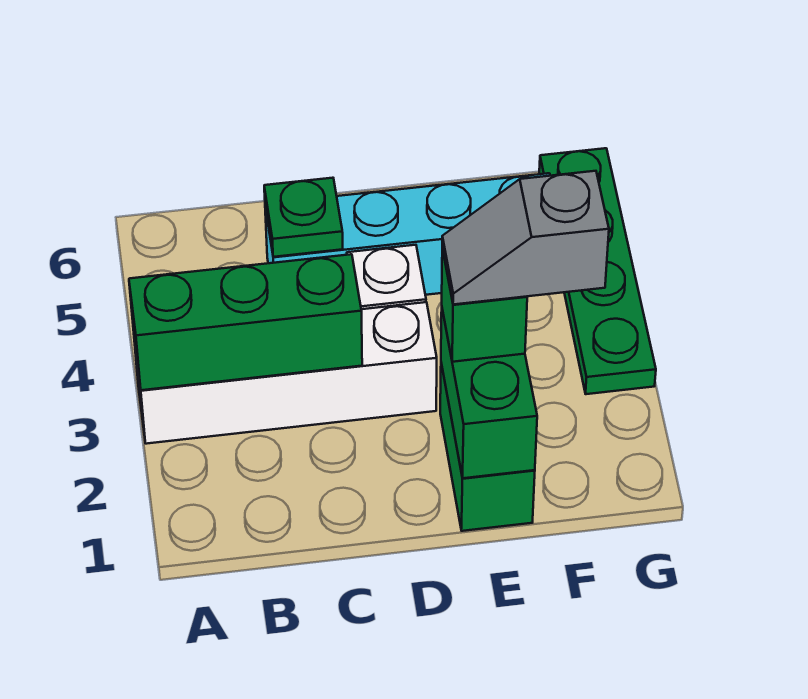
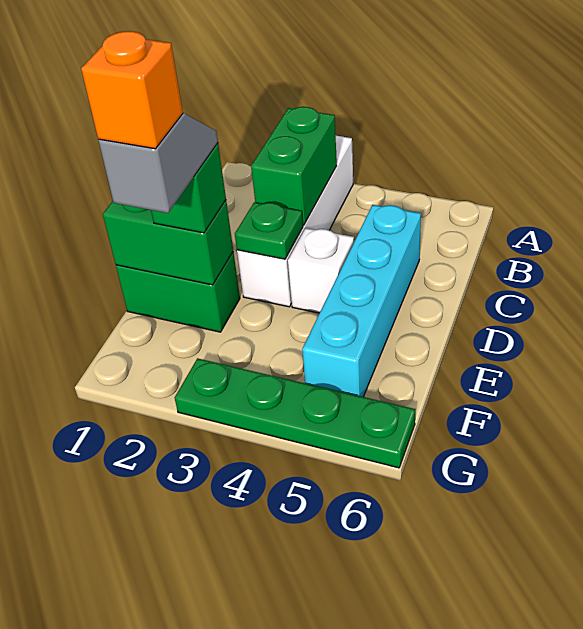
green brick A3:C3 level 2 -> green brick B3:C3 level 2
green plate C5 level 2 -> green plate D3 level 2
none -> orange brick F2 level 5

